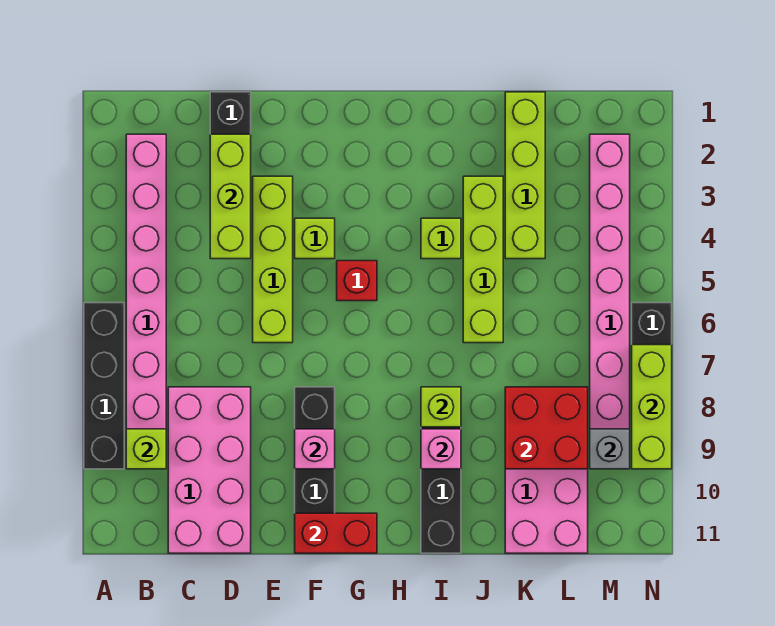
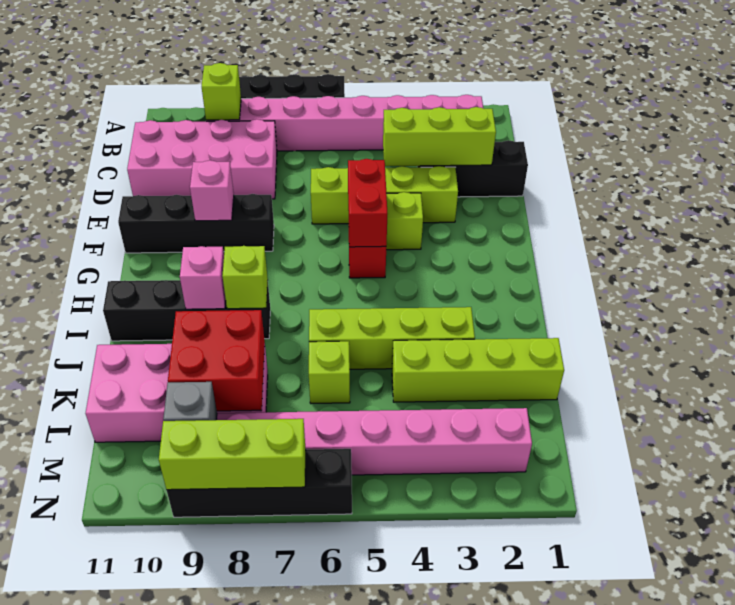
red brick F11:G11 level 2 -> red brick F5:G5 level 2
lime brick I4 level 1 -> lime brick K6 level 1

